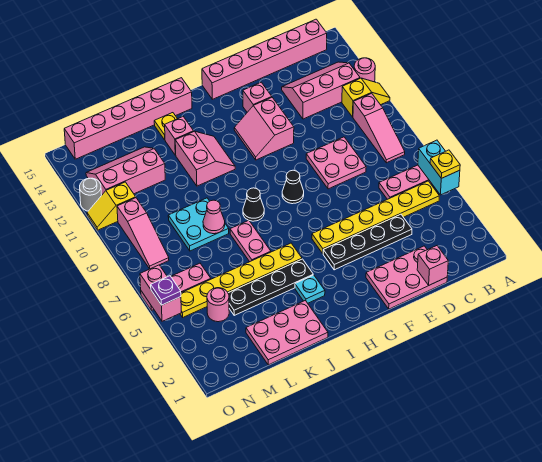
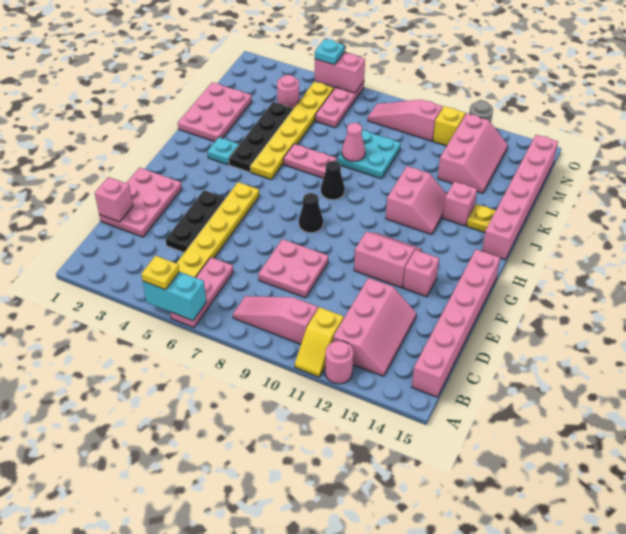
black plate D4:G4 level 1 -> black plate D4:F4 level 1
pink slope I11:J12 level 1 top J -> pink slope I11:J12 level 1 top 11
purple plate O5 level 3 -> cyan plate O5 level 3

